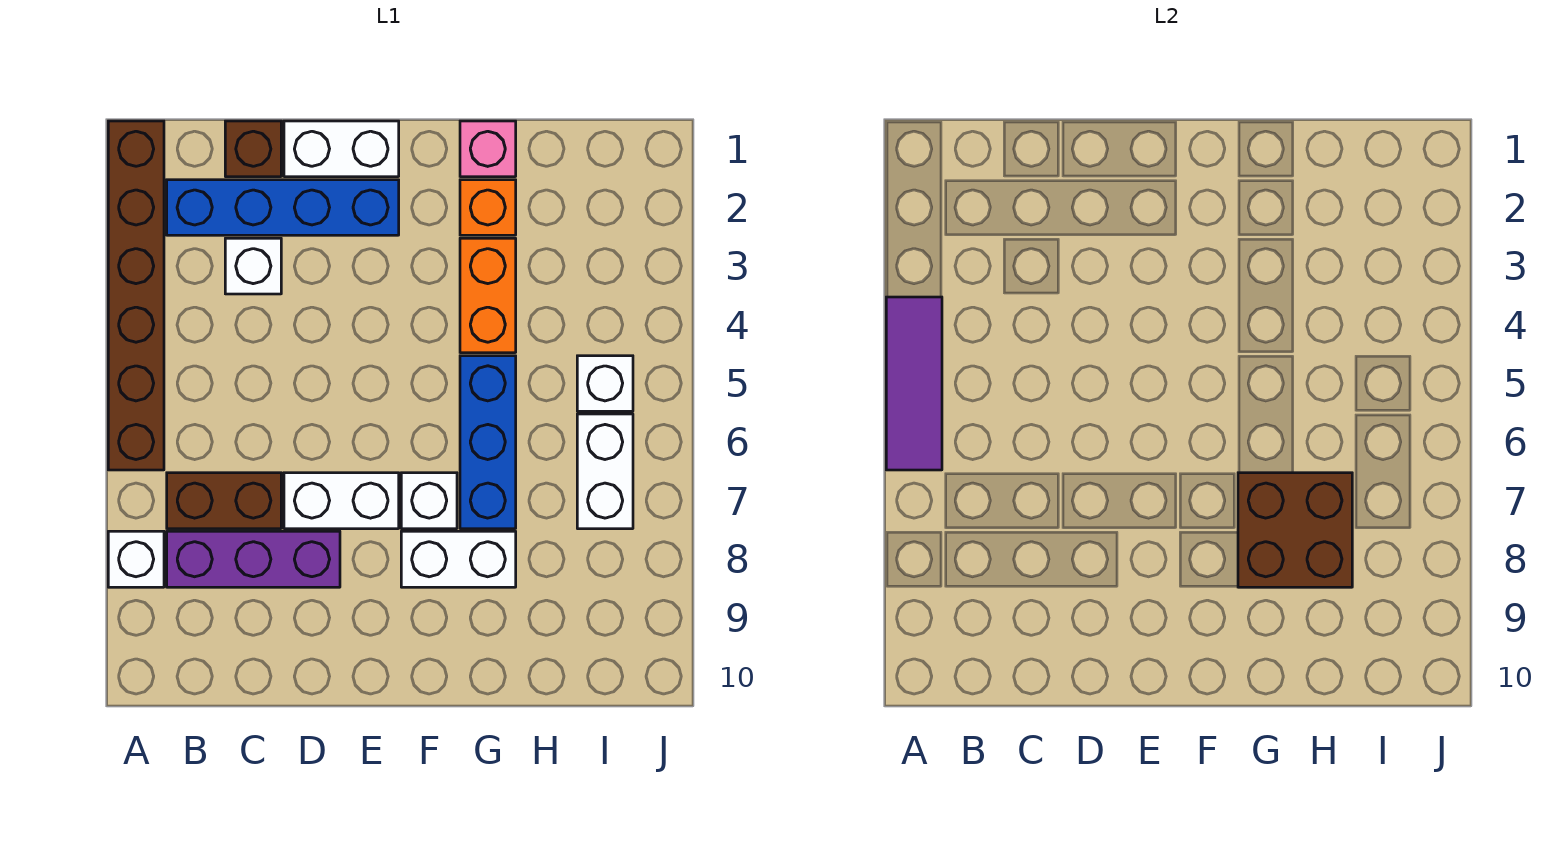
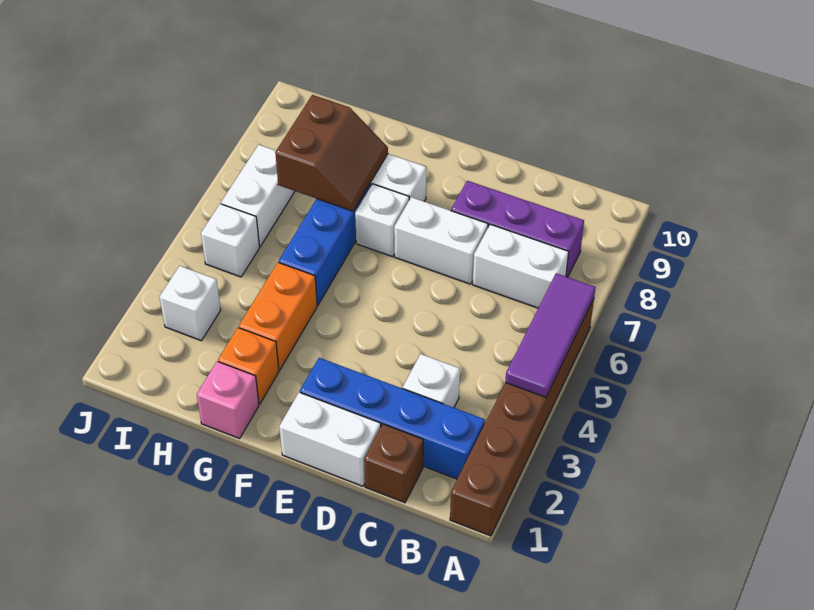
white brick A8 level 1 -> white brick I3 level 1
brown brick B7:C7 level 1 -> white brick B7:C7 level 1
brown brick G7:H8 level 2 -> brown slope G7:H8 level 2 top H

